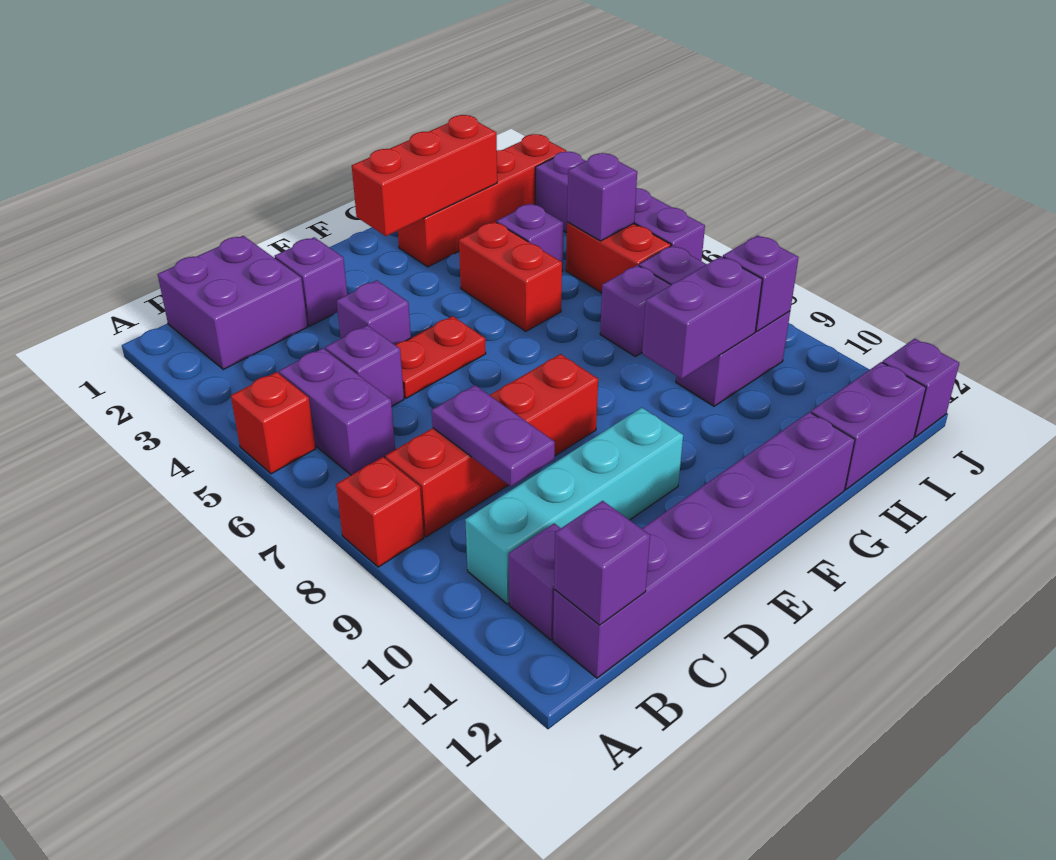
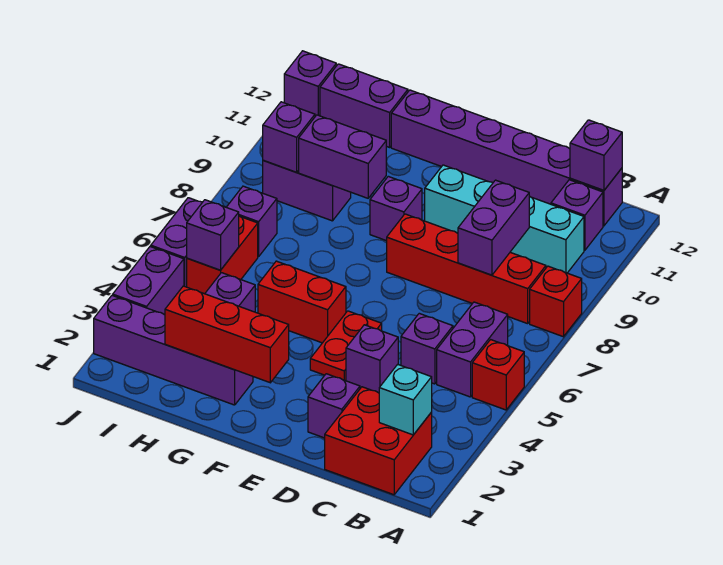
purple brick B1:C2 level 1 -> red brick B1:C2 level 1
none -> cyan brick B2 level 2
purple plate C8:C9 level 2 -> purple brick C8:C9 level 2
red plate D5:E5 level 1 -> red plate E4:E5 level 1
red brick G2:J2 level 1 -> purple brick G2:J2 level 1
red brick G4:G5 level 1 -> red brick F5:G5 level 1
purple brick H7 level 1 -> purple brick F9 level 1

